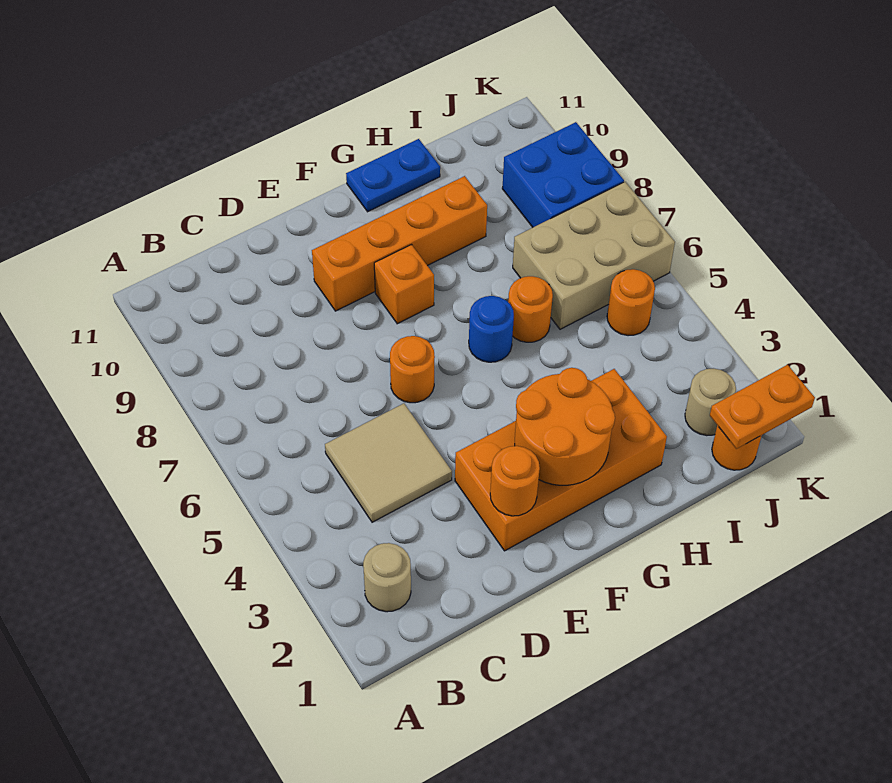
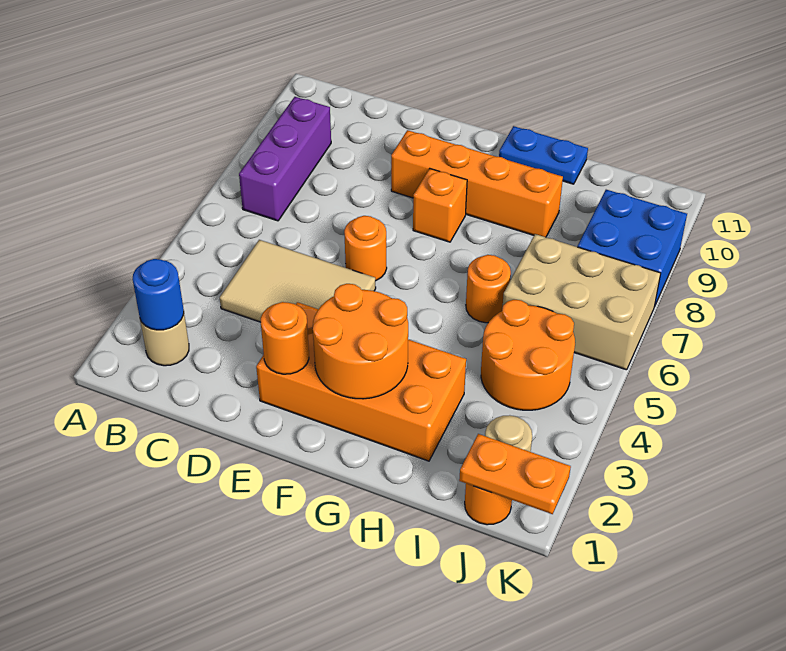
none -> purple brick B7:B9 level 1
tan tile C4:D5 level 1 -> tan tile C4:E5 level 1
blue round brick G6 level 1 -> blue round brick B2 level 2
orange round brick J5 level 1 -> orange round brick I4:J5 level 1

